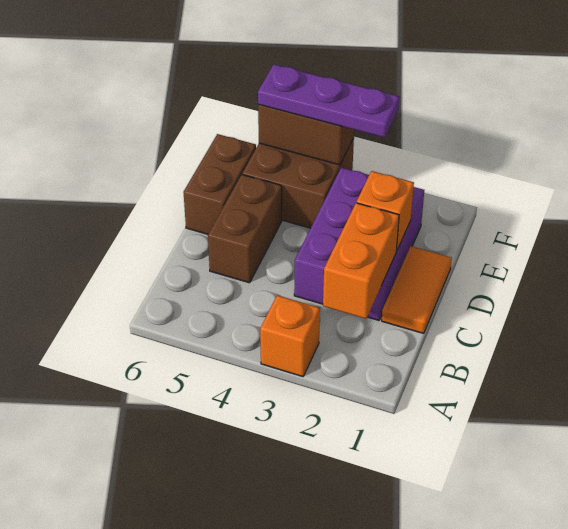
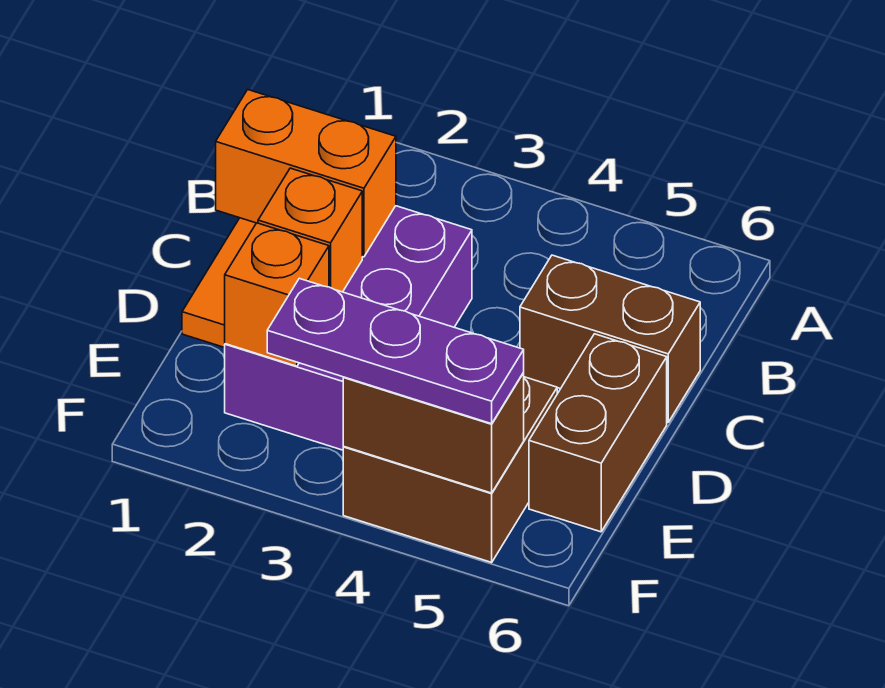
orange brick A3 level 1 -> orange brick E2 level 2
orange brick B2:C2 level 2 -> orange brick C1:C2 level 2
brown brick C5:D5 level 1 -> brown brick C5:C6 level 1

